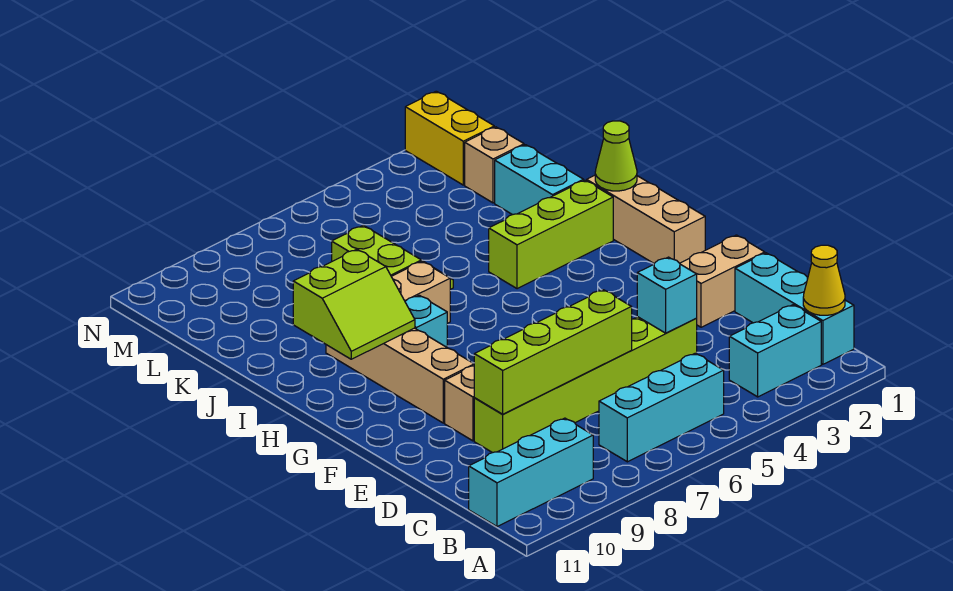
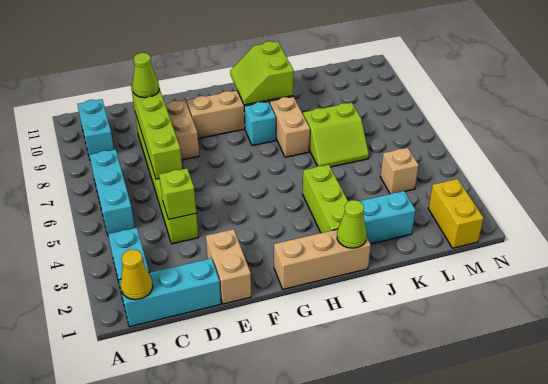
cyan brick B9:B11 level 1 -> cyan brick B9:B10 level 1
cyan brick D4 level 2 -> lime brick D4 level 2
none -> lime cone D9 level 3
tan brick L2 level 1 -> tan brick L4 level 1
yellow brick M2:N2 level 1 -> yellow brick M1:M2 level 1

